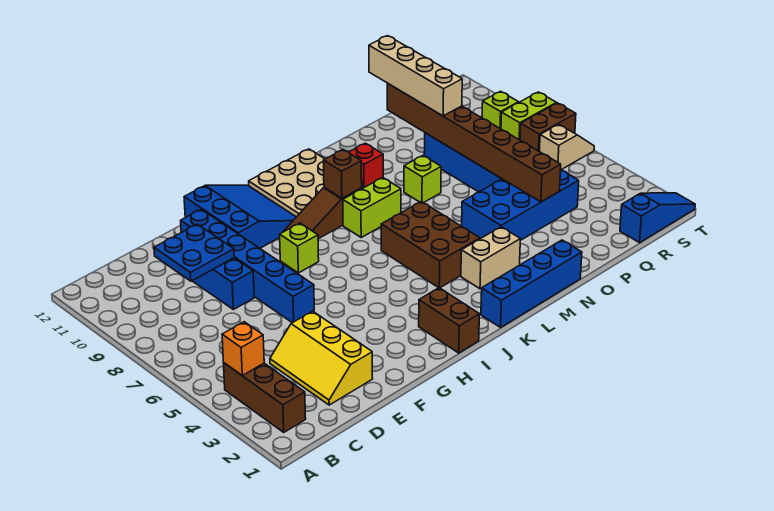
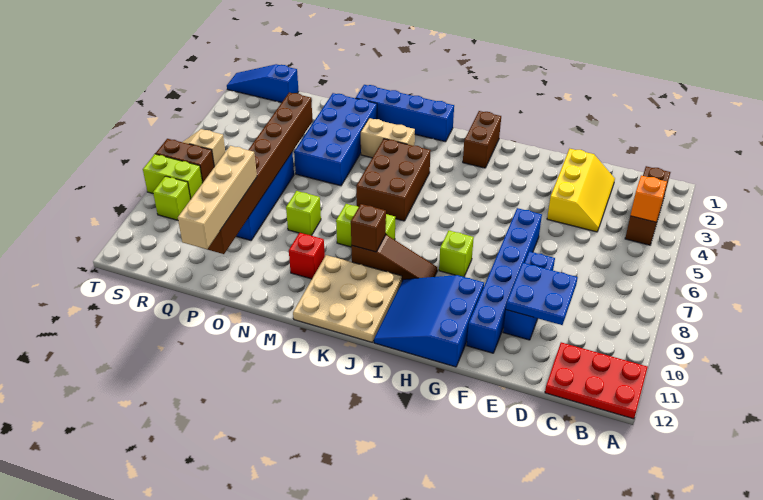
none -> red plate A11:C12 level 1
blue brick N4:Q5 level 1 -> blue brick N2:O5 level 1

